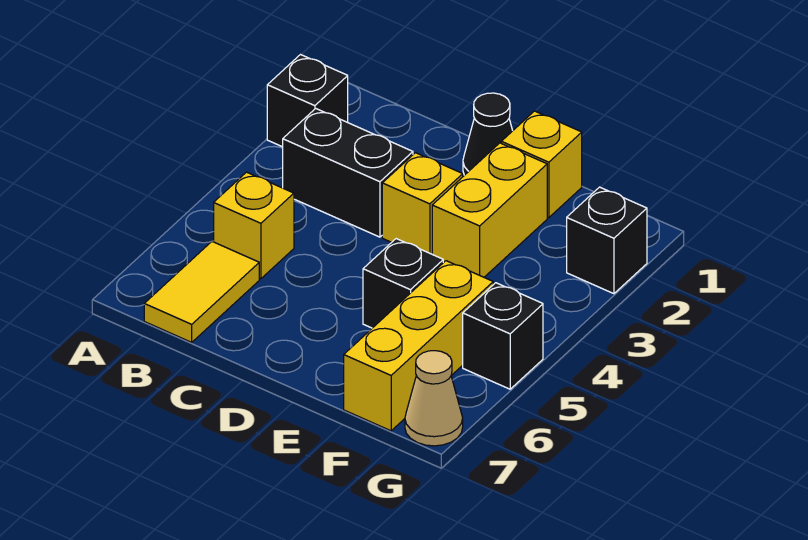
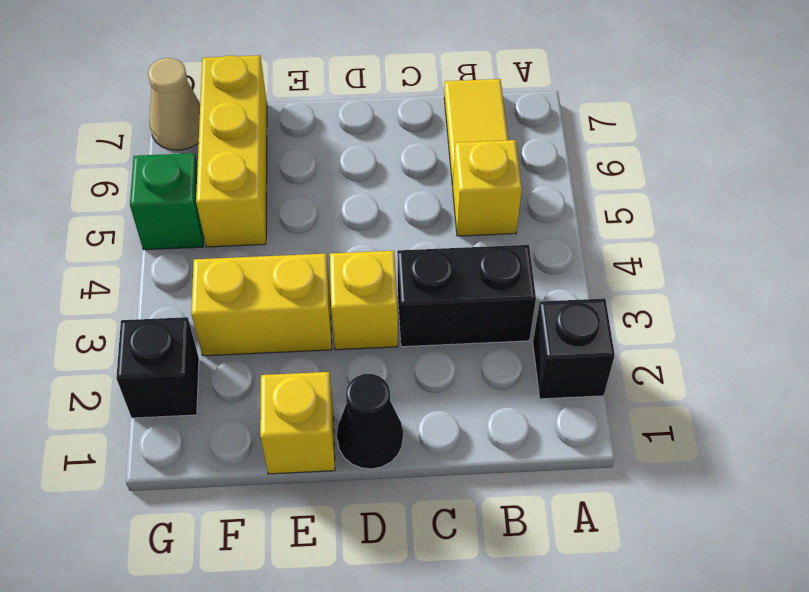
yellow brick E2:E3 level 1 -> yellow brick E3:F3 level 1
black brick E5 level 1 -> none
black brick G5 level 1 -> green brick G5 level 1

